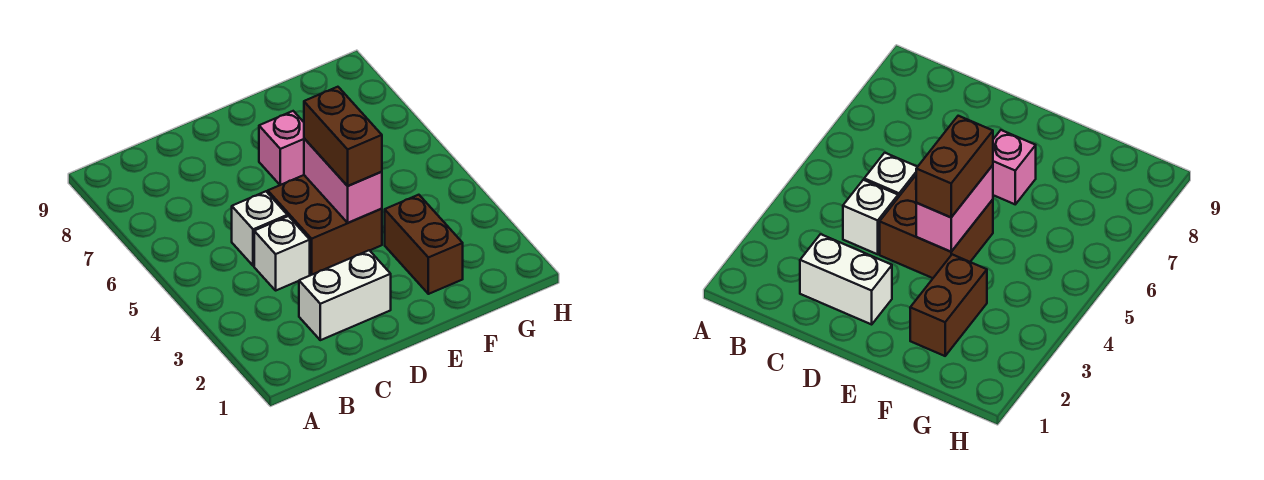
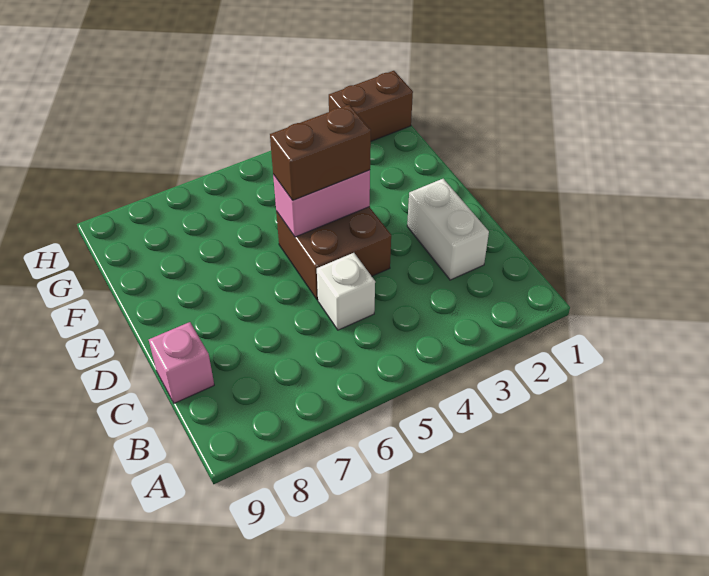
white brick C4 level 1 -> none
pink brick E7 level 1 -> pink brick C9 level 1
brown brick F2:F3 level 1 -> brown brick H1:H2 level 1

